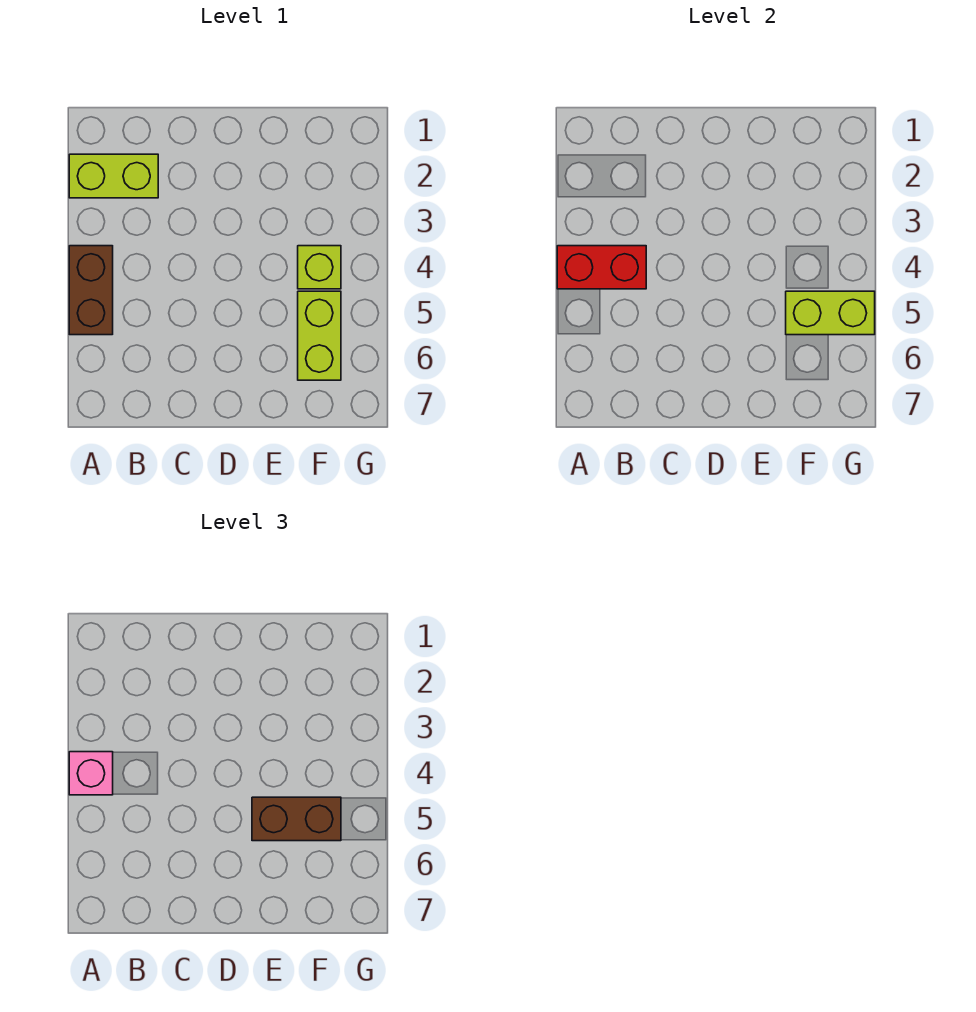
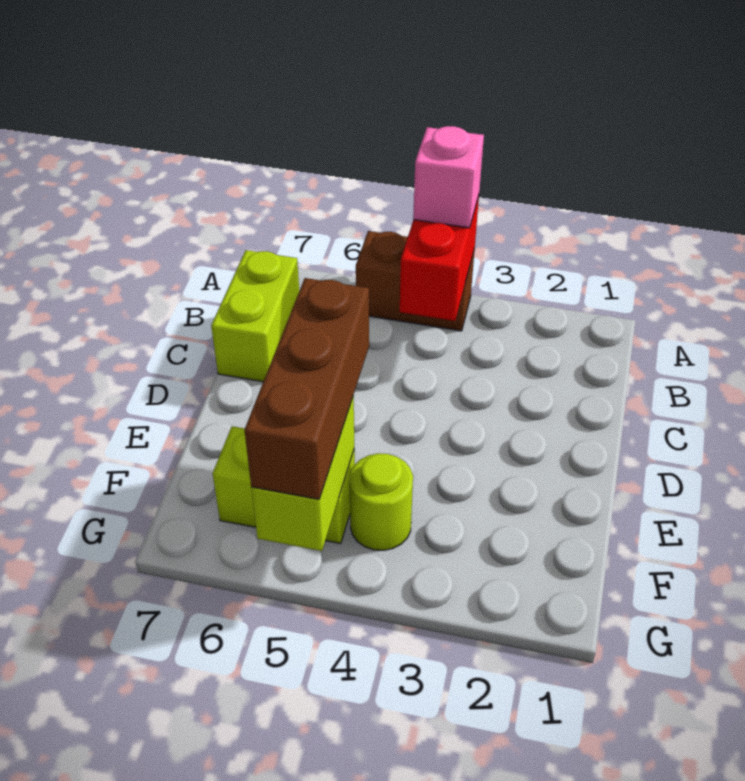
lime brick A2:B2 level 1 -> lime brick B7:C7 level 1
brown brick E5:F5 level 3 -> brown brick E5:G5 level 3
lime brick F4 level 1 -> lime round brick F4 level 1

